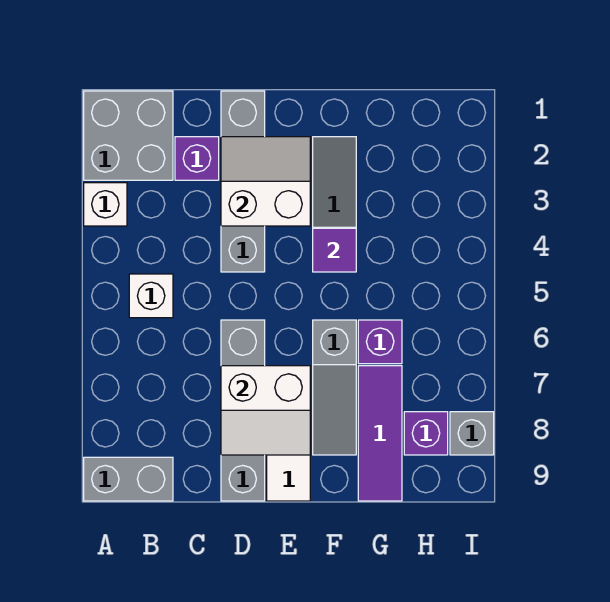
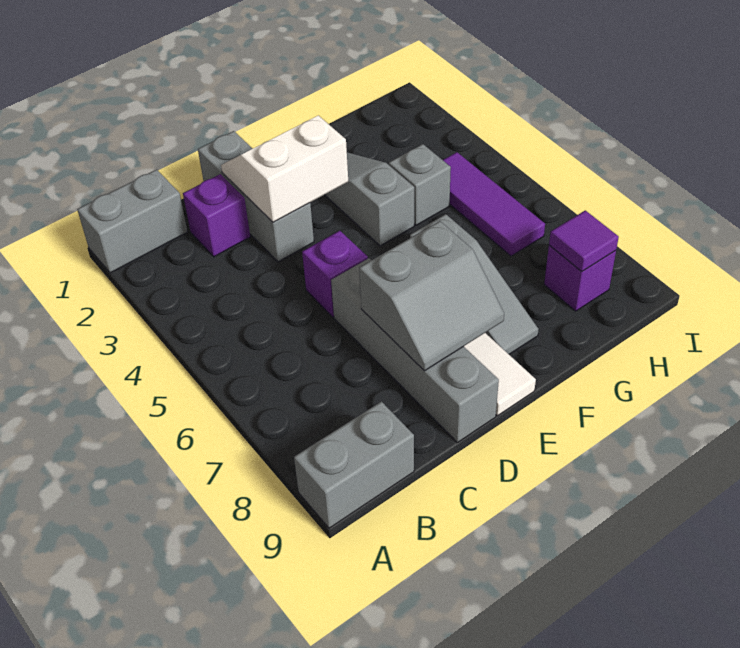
grey brick A1:B2 level 1 -> grey brick A1:B1 level 1
white brick A3 level 1 -> none
white brick B5 level 1 -> none
grey brick D1:D4 level 1 -> grey brick D1:D3 level 1
white slope D7:E8 level 2 top 7 -> grey slope D7:E8 level 2 top 7
purple tile F4 level 2 -> purple tile H8 level 2
purple brick G6 level 1 -> purple brick D5 level 1
purple tile G7:G9 level 1 -> purple tile H4:H6 level 1
grey brick I8 level 1 -> grey brick G4 level 1

